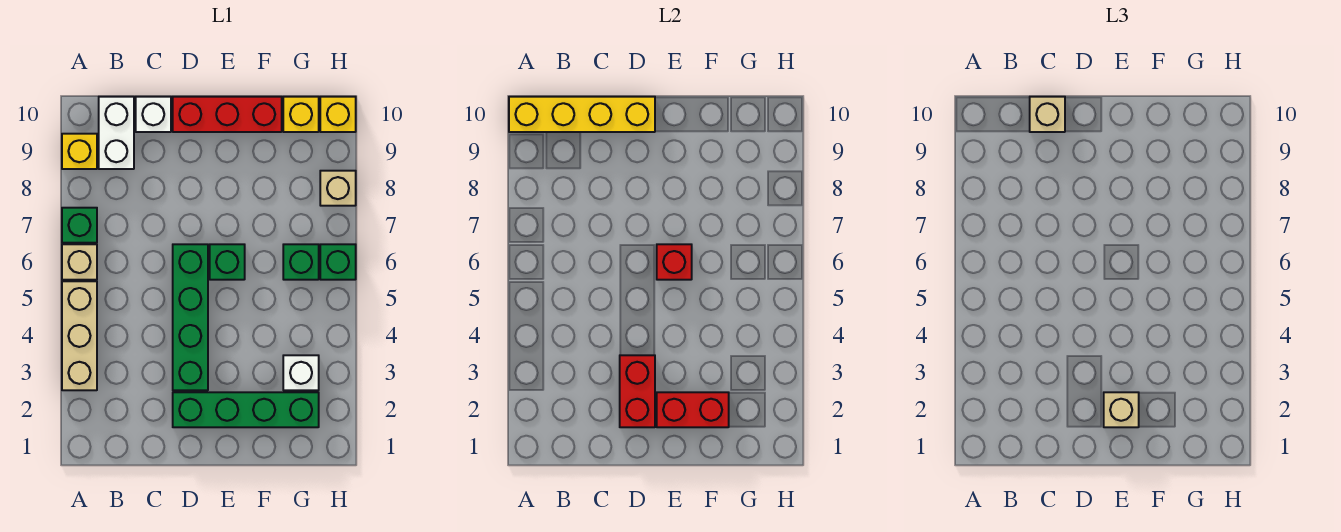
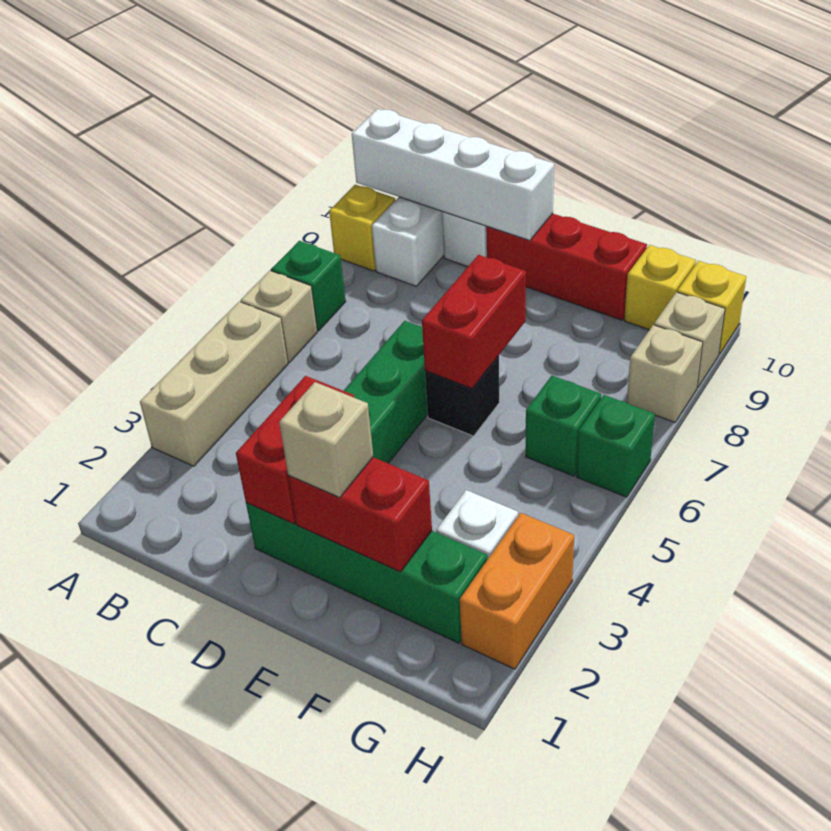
yellow brick A10:D10 level 2 -> white brick A10:D10 level 2
tan brick C10 level 3 -> tan brick H9 level 1
green brick E6 level 1 -> black brick E6 level 1
red brick E6 level 2 -> red brick E6:E7 level 2
none -> orange brick H2:H3 level 1

